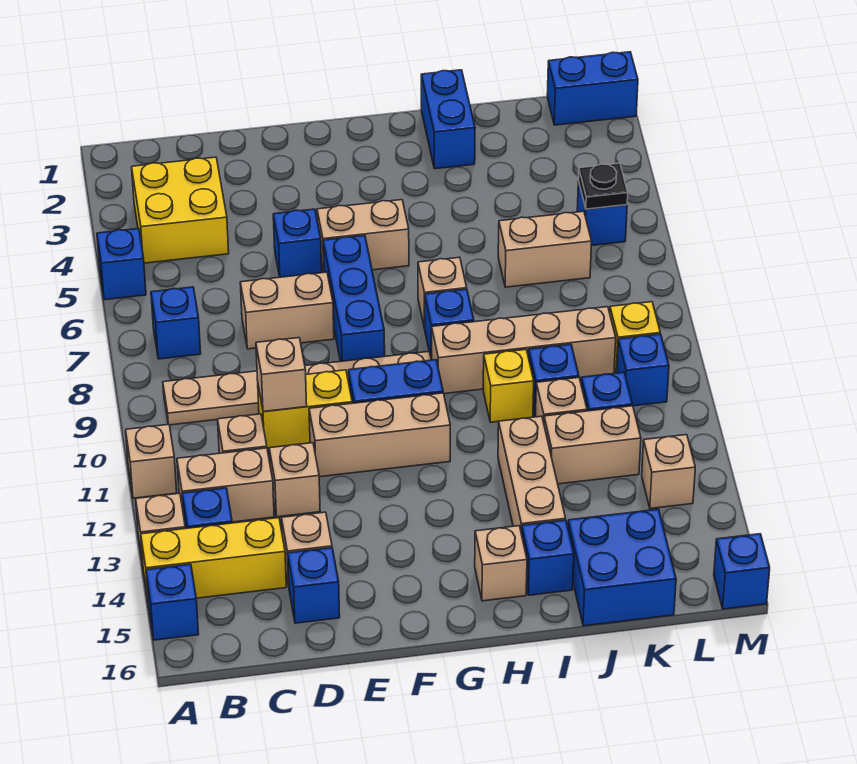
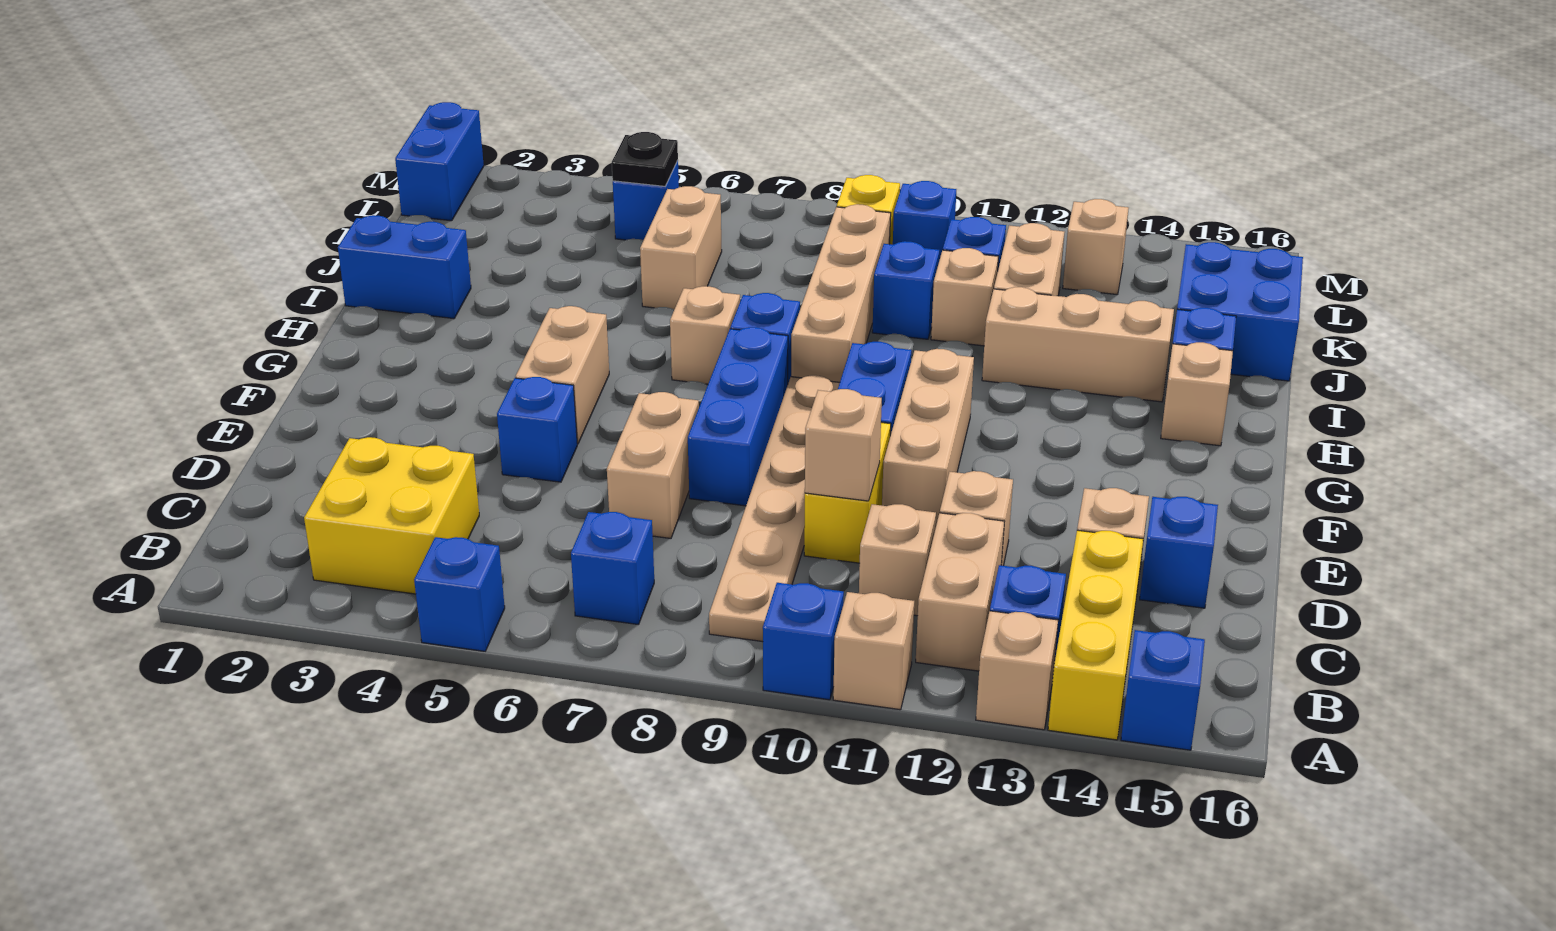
blue brick F6:F8 level 1 -> blue brick E8:G8 level 1
yellow brick I10 level 1 -> none
blue brick M16 level 1 -> blue brick A10 level 1

